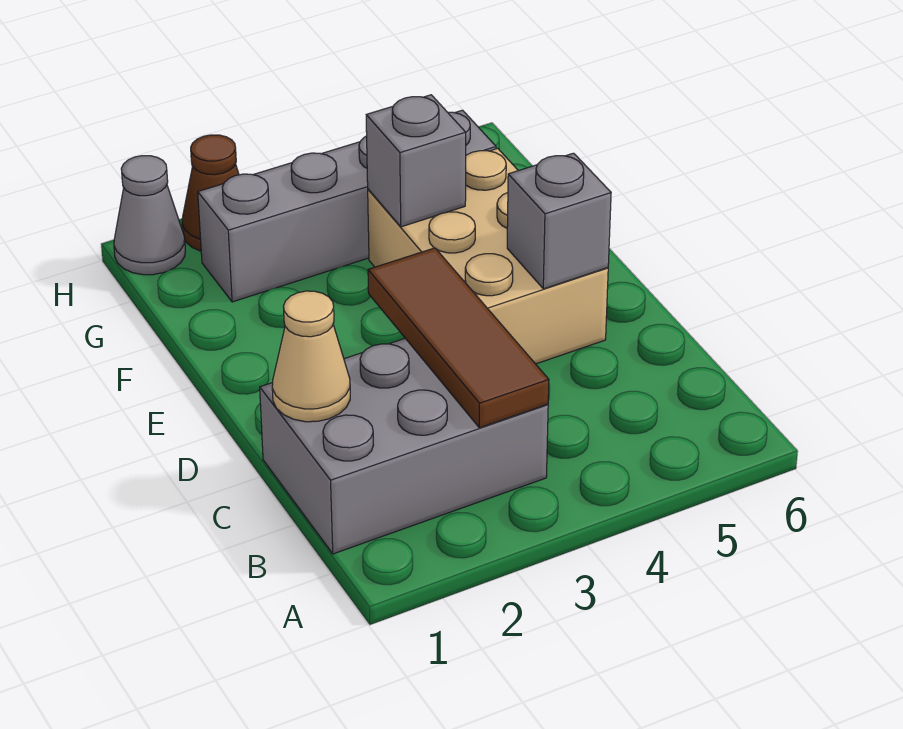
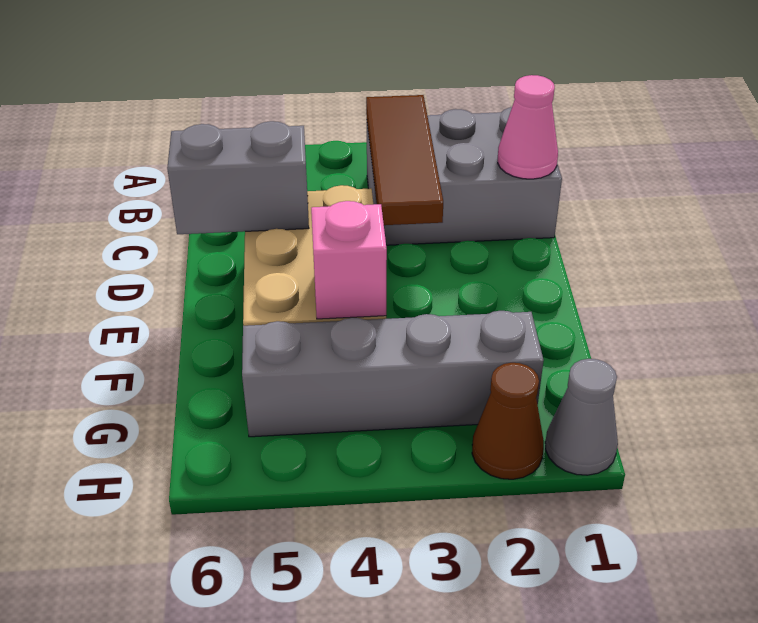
tan cone C1 level 2 -> pink cone C1 level 2
grey brick D5 level 2 -> grey brick D5:D6 level 2
grey brick F4 level 2 -> pink brick F4 level 2

